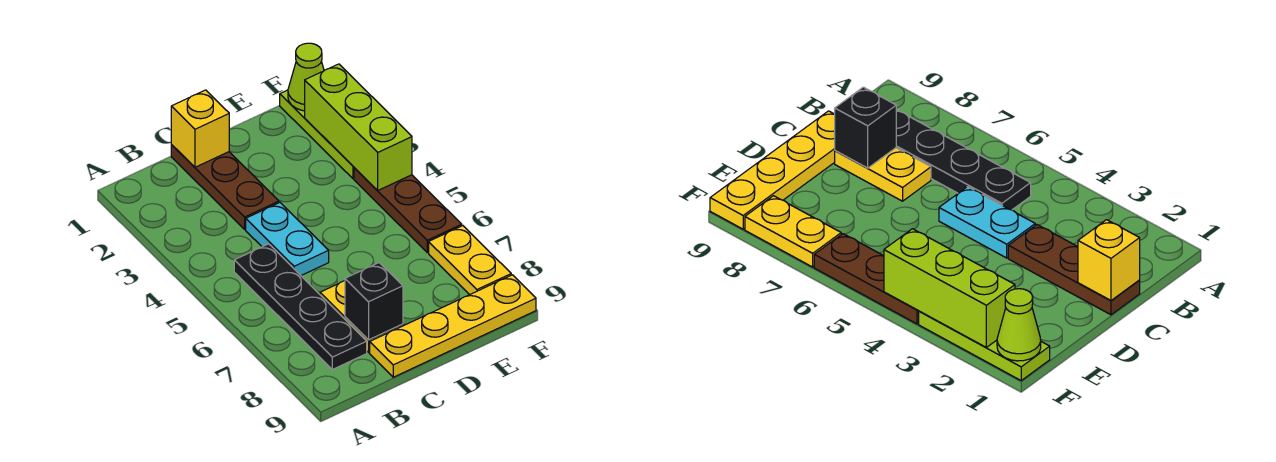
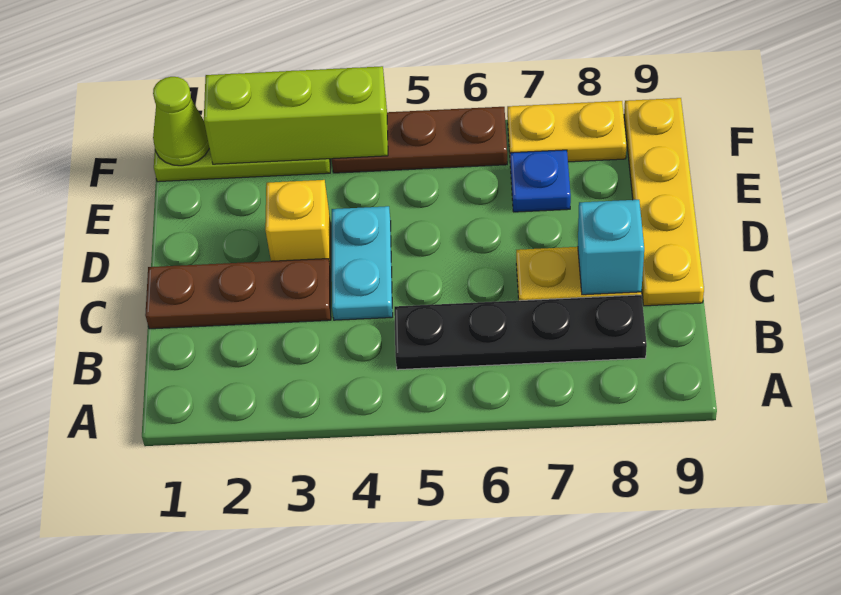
yellow brick C1 level 2 -> yellow brick D3 level 1
cyan plate C4:C5 level 1 -> cyan plate C4:D4 level 1
black brick C8 level 2 -> cyan brick C8 level 2
none -> blue plate E7 level 1

